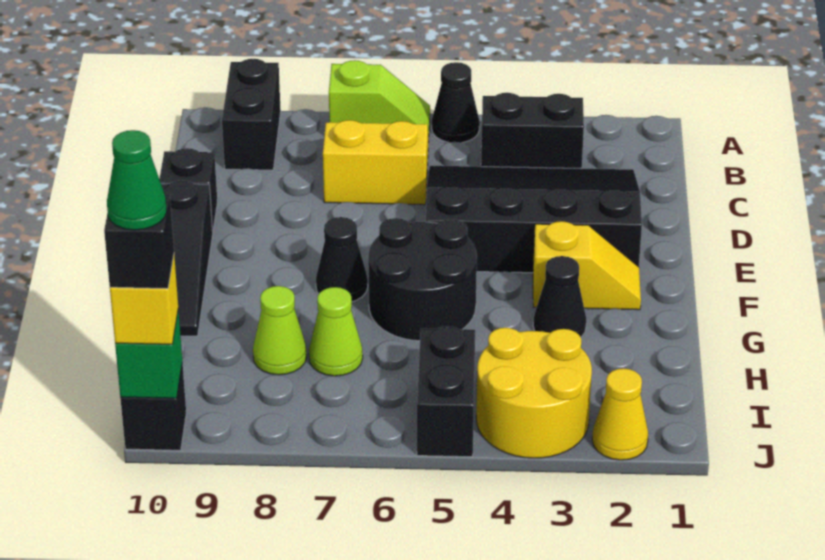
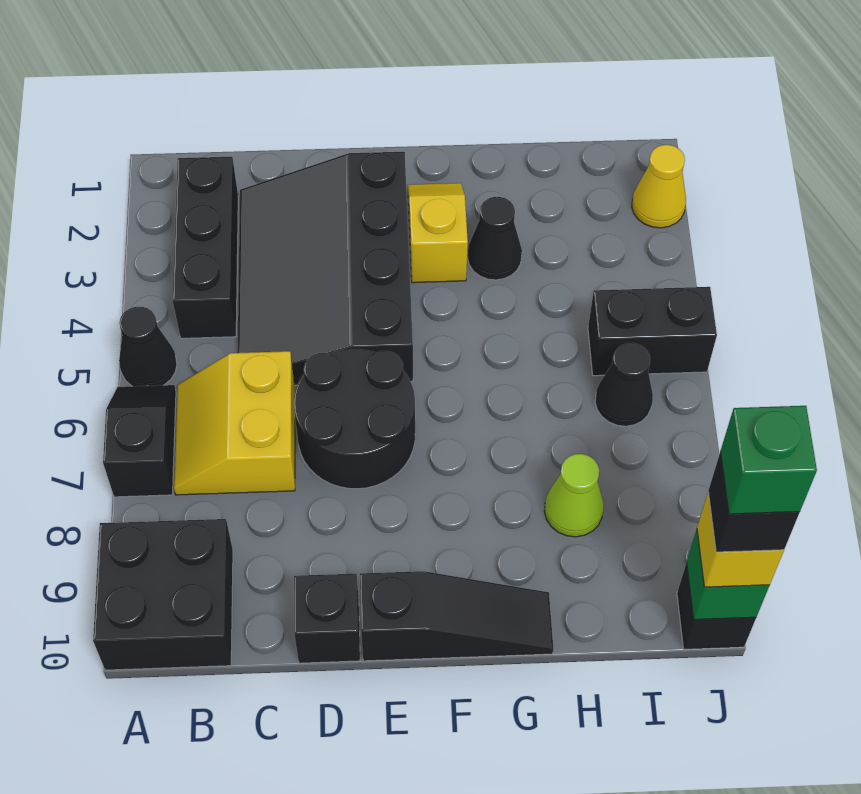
lime slope A6:A7 level 1 top 7 -> black slope A6:A7 level 1 top 7
black brick A9:B9 level 1 -> black brick A9:B10 level 1
black brick B3:B4 level 1 -> black brick B2:B4 level 1
black round brick F5:G6 level 1 -> black round brick D6:E7 level 1
black cone F7 level 1 -> black cone I6 level 1
lime cone H7 level 1 -> none
yellow round brick I3:J4 level 1 -> none
green cone J10 level 5 -> green brick J10 level 5

